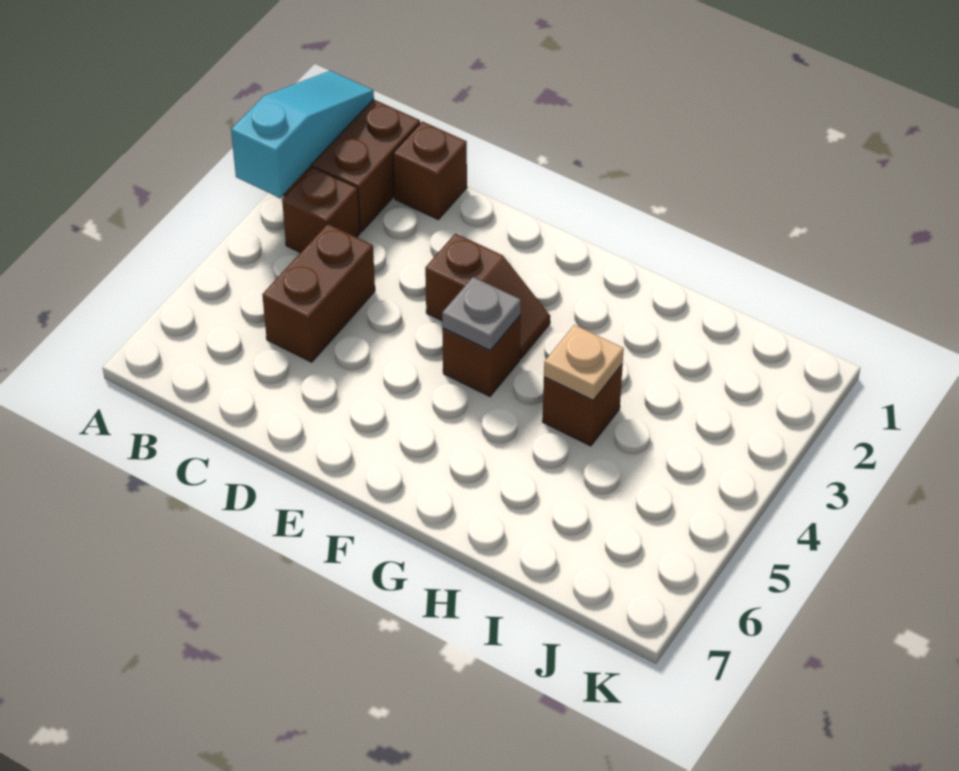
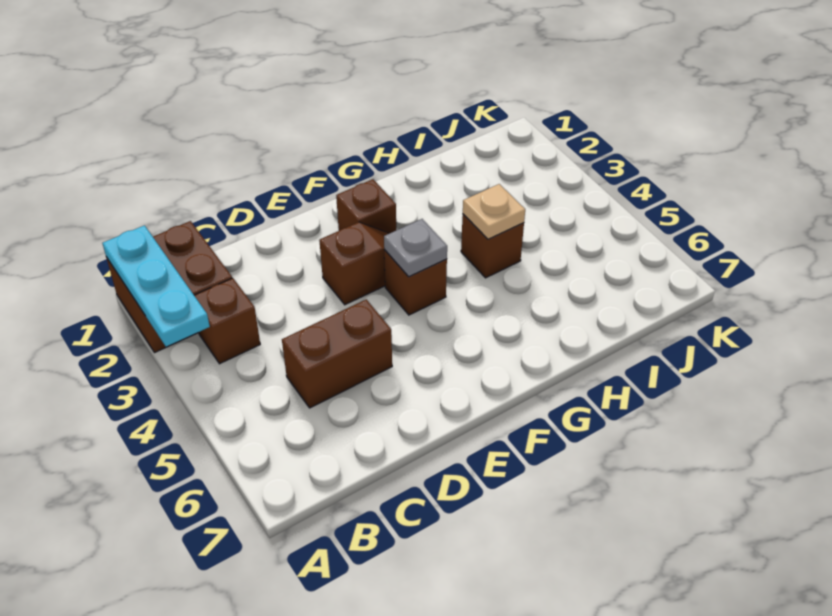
cyan slope A1:A3 level 2 top 3 -> cyan plate A1:A3 level 2
brown brick C1 level 1 -> brown brick F2 level 1
brown brick C4:C5 level 1 -> brown brick C5:D5 level 1

